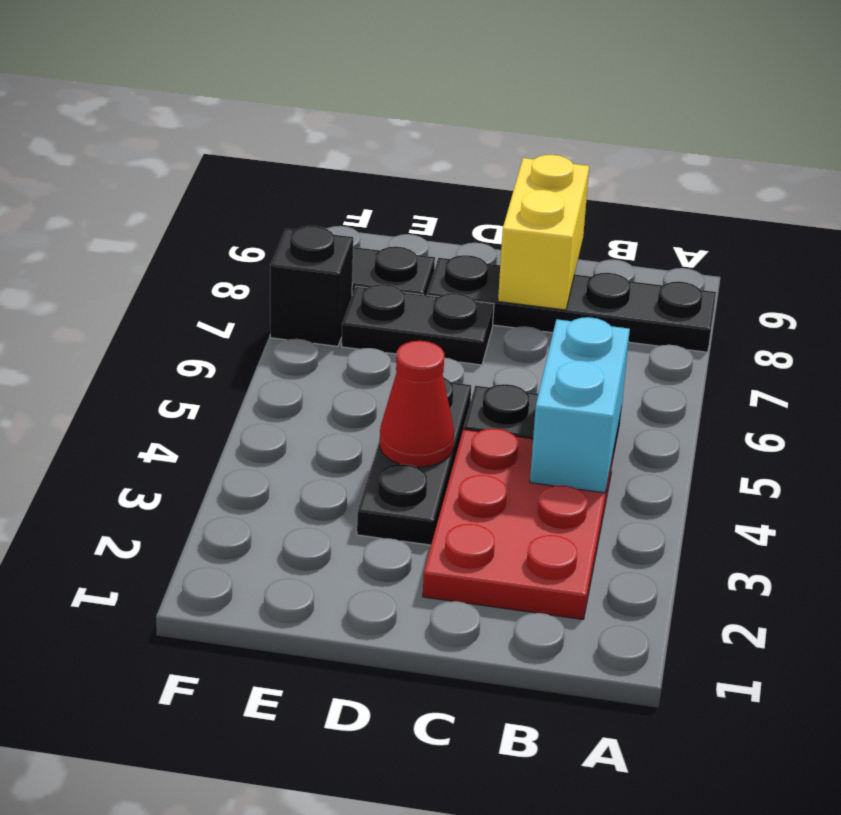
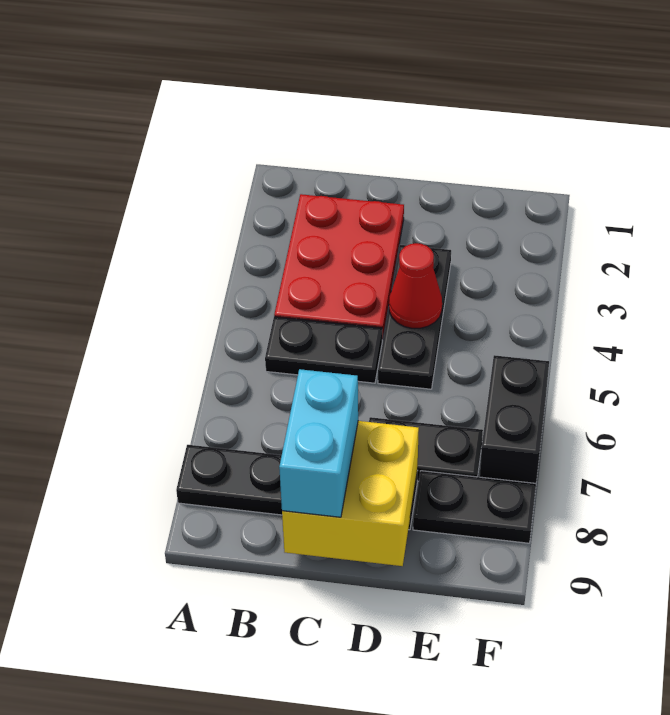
cyan brick B4:B5 level 2 -> cyan brick C8:C9 level 3
yellow brick C8:C9 level 2 -> yellow brick C8:D9 level 2
black brick F7 level 1 -> black brick F6:F7 level 1

